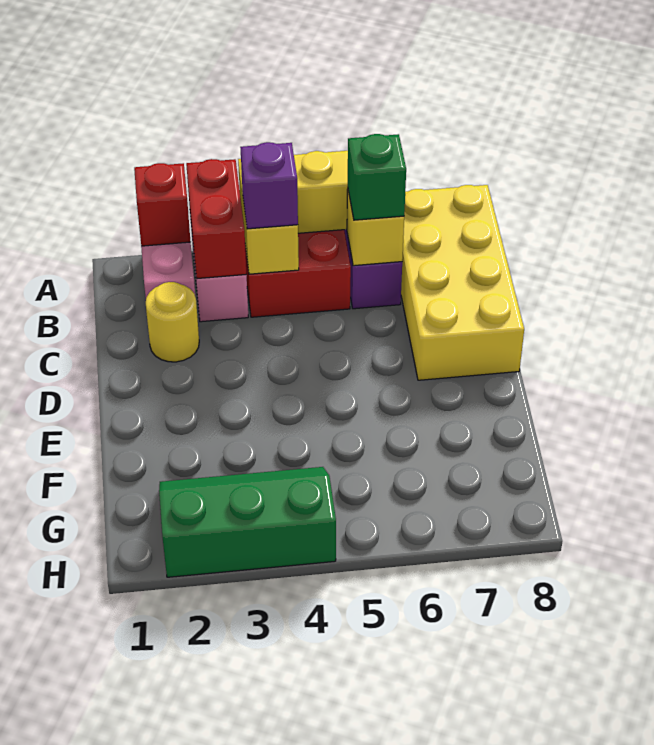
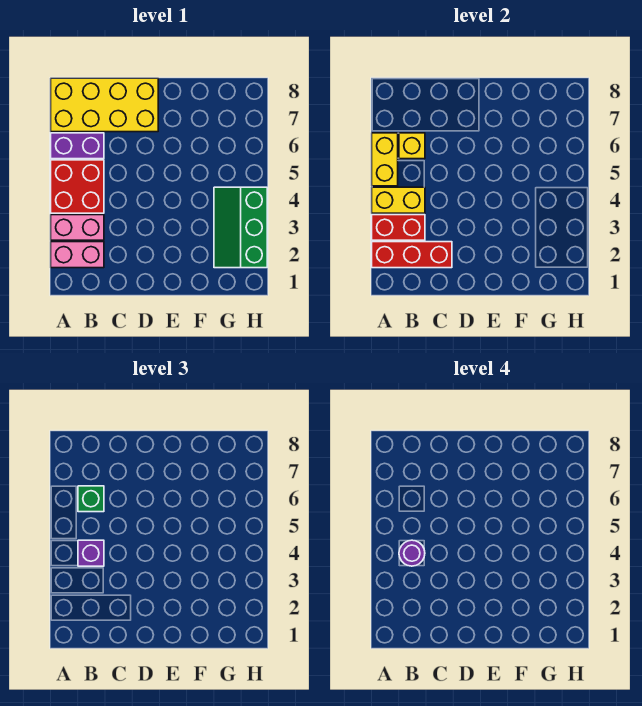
red brick A2 level 2 -> red brick A2:C2 level 2
none -> purple round brick B4 level 4
yellow round brick C2 level 1 -> none

